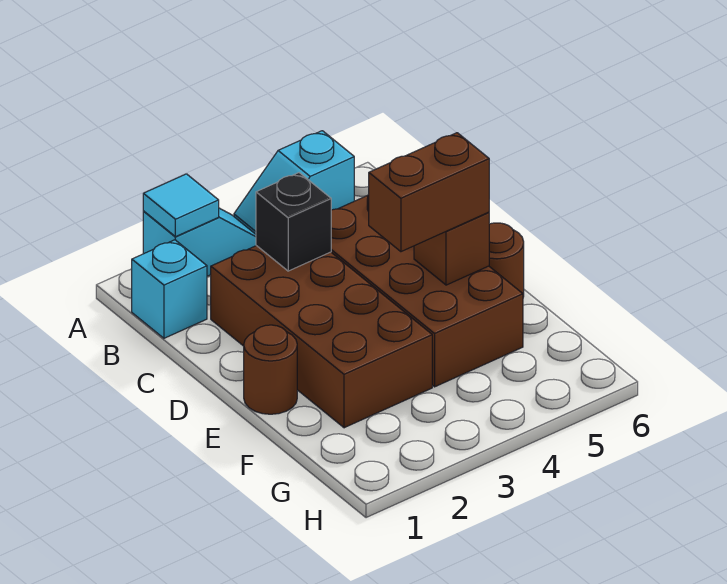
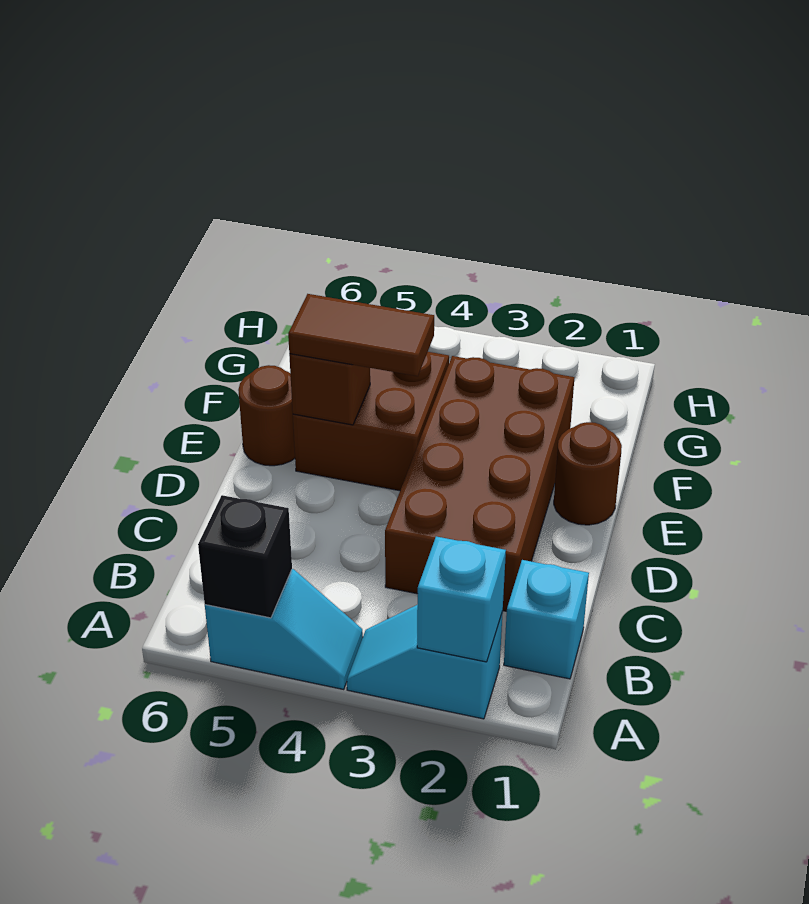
cyan tile A2 level 2 -> cyan brick A2 level 2
black brick C3 level 2 -> black brick A5 level 2
brown brick C4:F5 level 1 -> brown brick E4:F5 level 1
brown brick E4:E5 level 3 -> brown tile E4:E5 level 3

